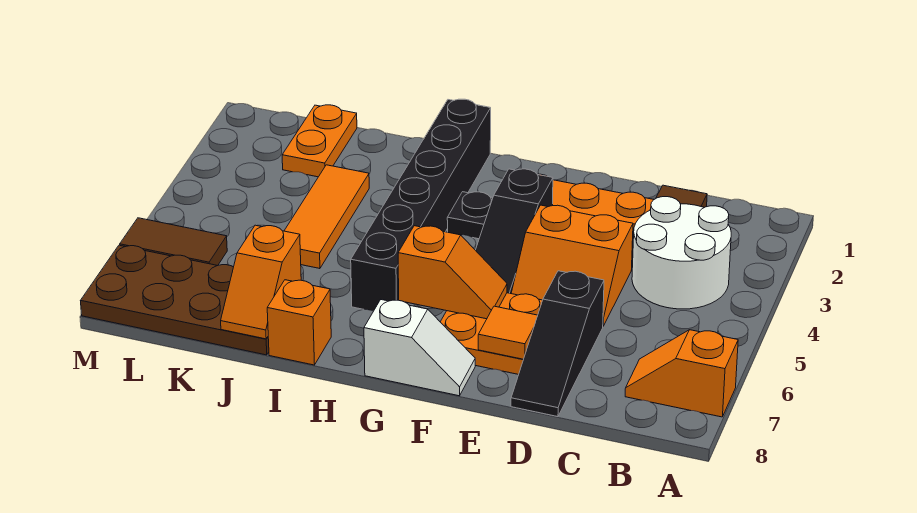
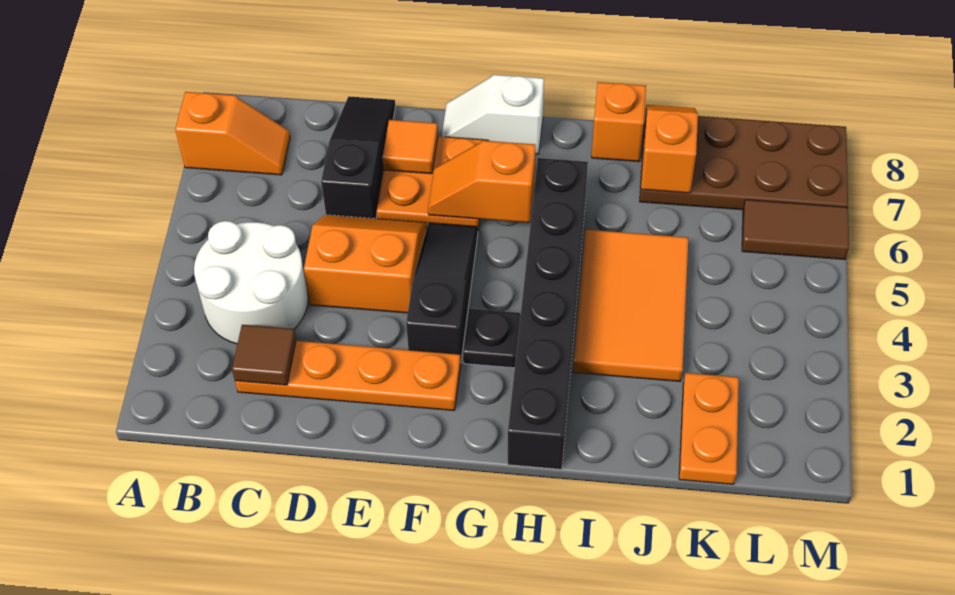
orange tile J3:J5 level 1 -> orange tile I3:J5 level 1

